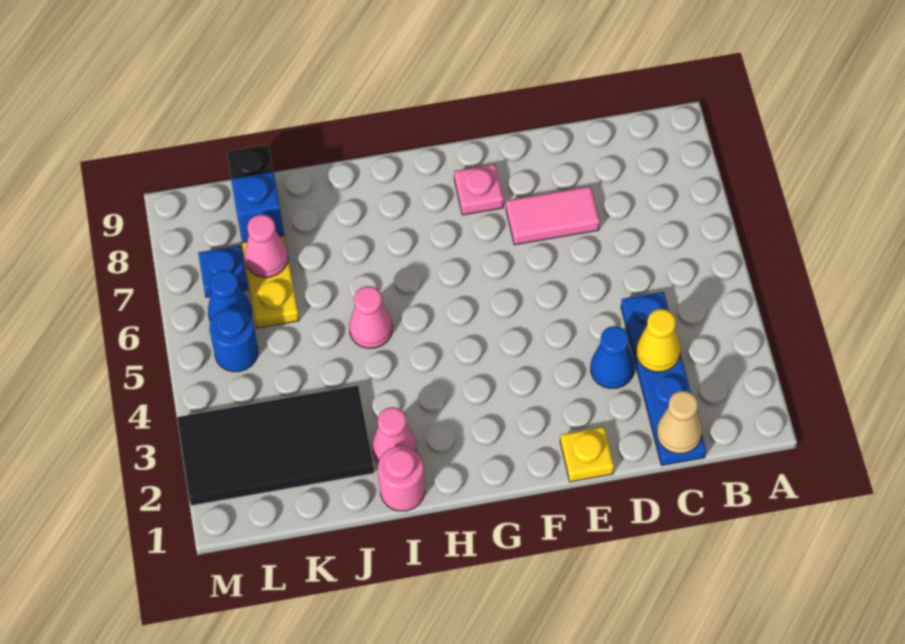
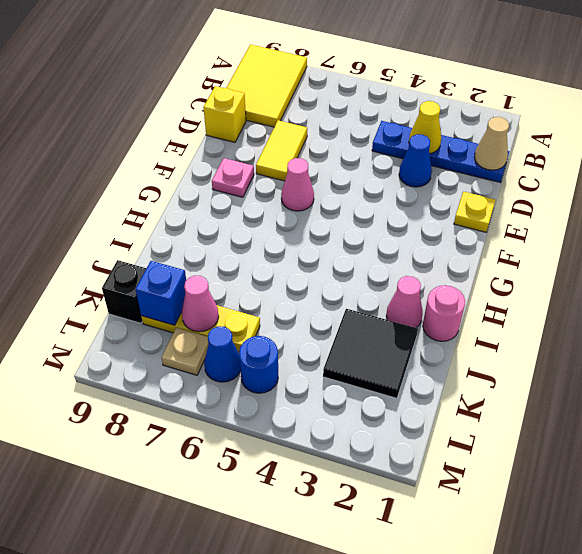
none -> yellow tile A8:C9 level 1
pink tile D7:E7 level 1 -> yellow tile D7:E7 level 1
none -> yellow brick D9 level 1
pink cone I5 level 1 -> pink cone F6 level 1
black tile J2:M3 level 1 -> black tile J2:K3 level 1
blue plate L7 level 1 -> tan plate L7 level 1

